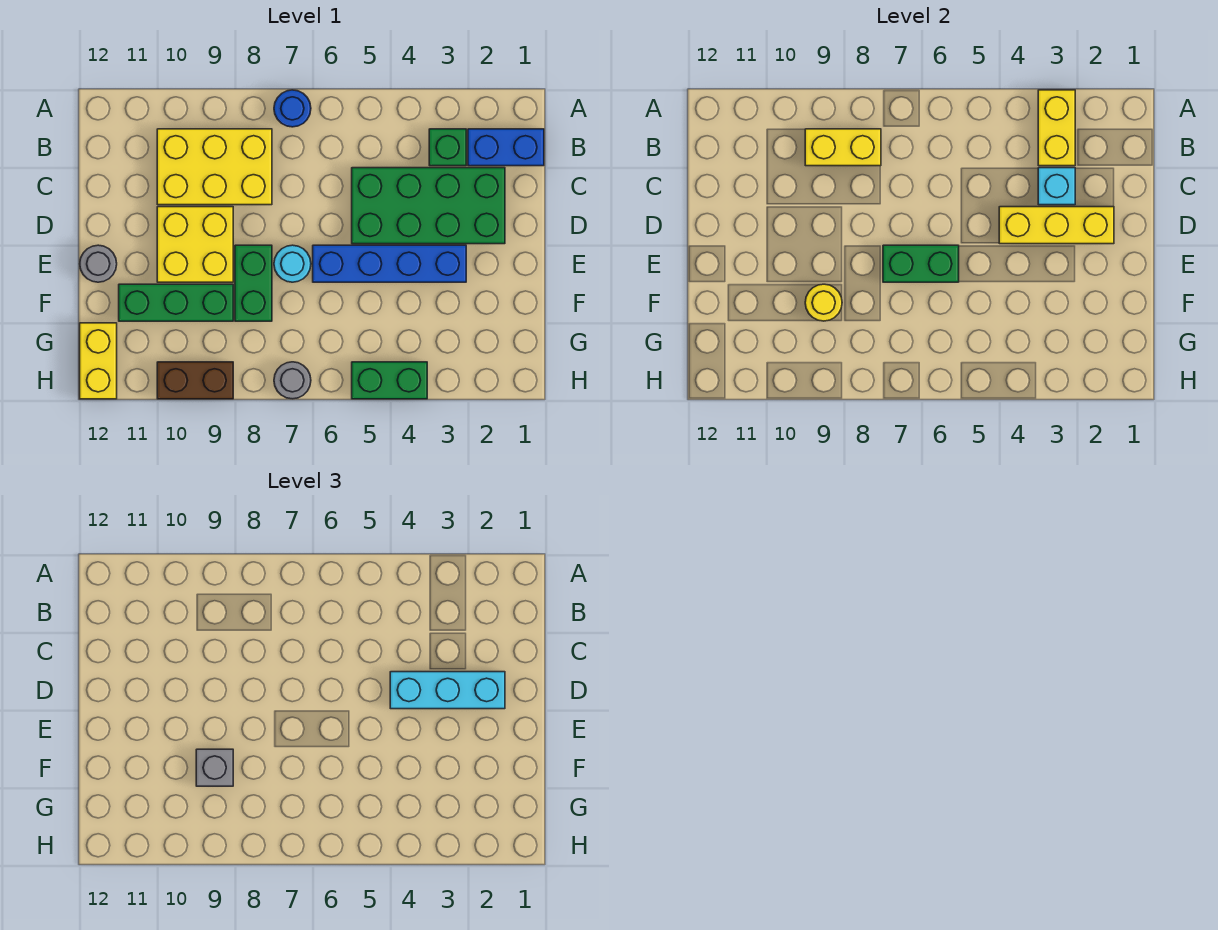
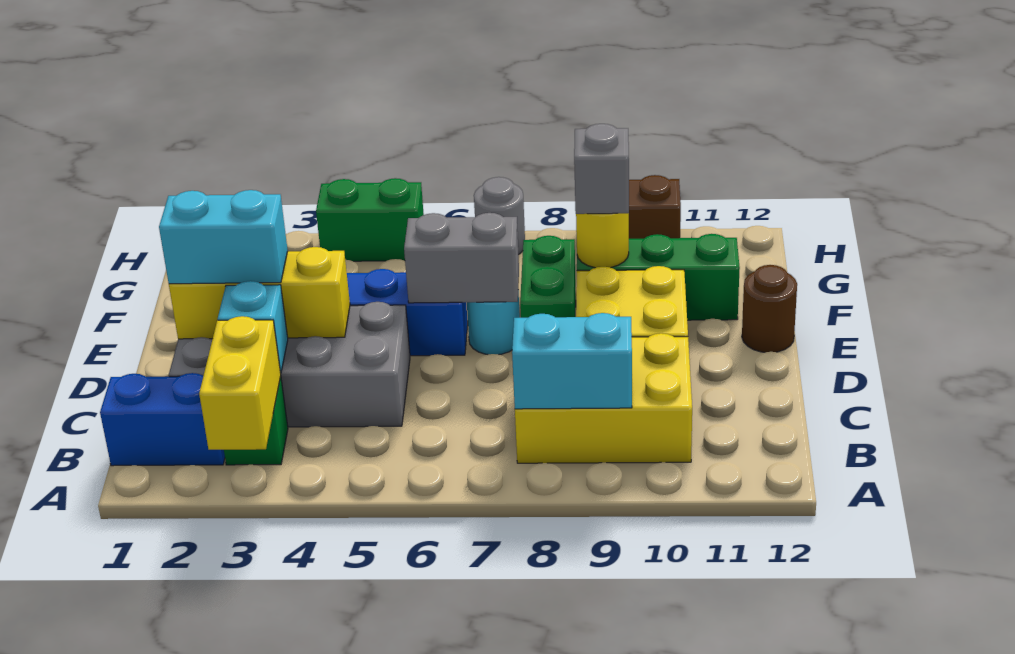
blue round brick A7 level 1 -> none
yellow brick B8:B9 level 2 -> cyan brick B8:B9 level 2
green brick C2:D5 level 1 -> grey brick C2:D5 level 1
cyan brick D2:D4 level 3 -> cyan brick D2:D3 level 3
green brick E6:E7 level 2 -> grey brick E6:E7 level 2
grey round brick E12 level 1 -> brown round brick E12 level 1
yellow brick G12:H12 level 1 -> none

